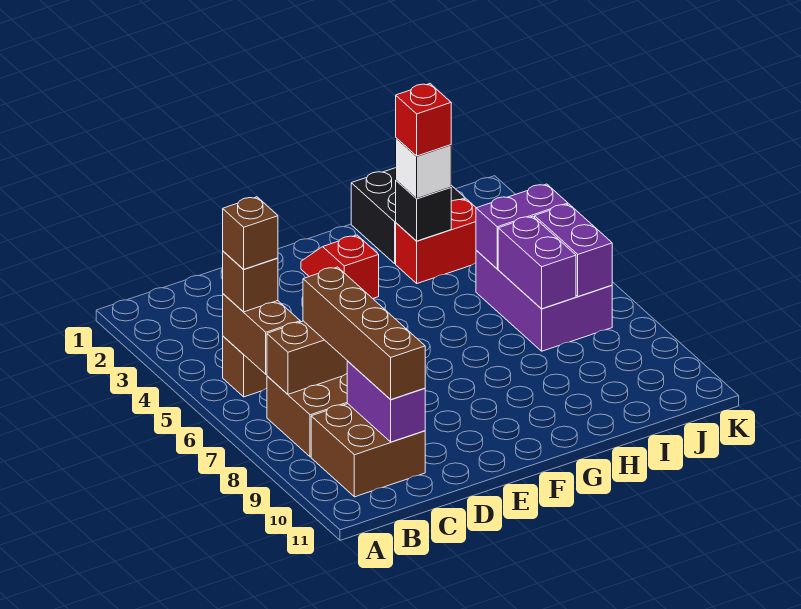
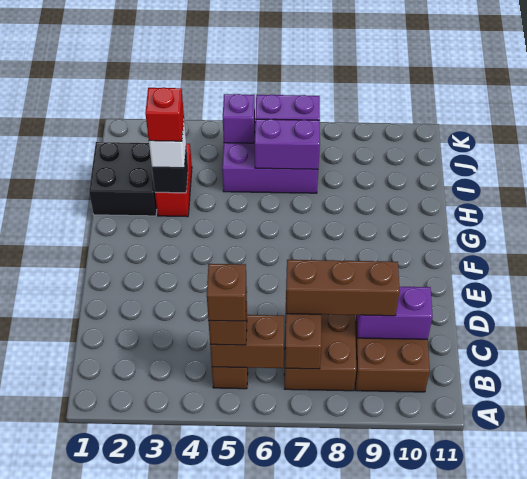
brown brick C7:C10 level 3 -> brown brick C7:C9 level 3
red slope F2:F3 level 1 top 3 -> none
purple brick I5:J5 level 2 -> purple brick J5 level 2

